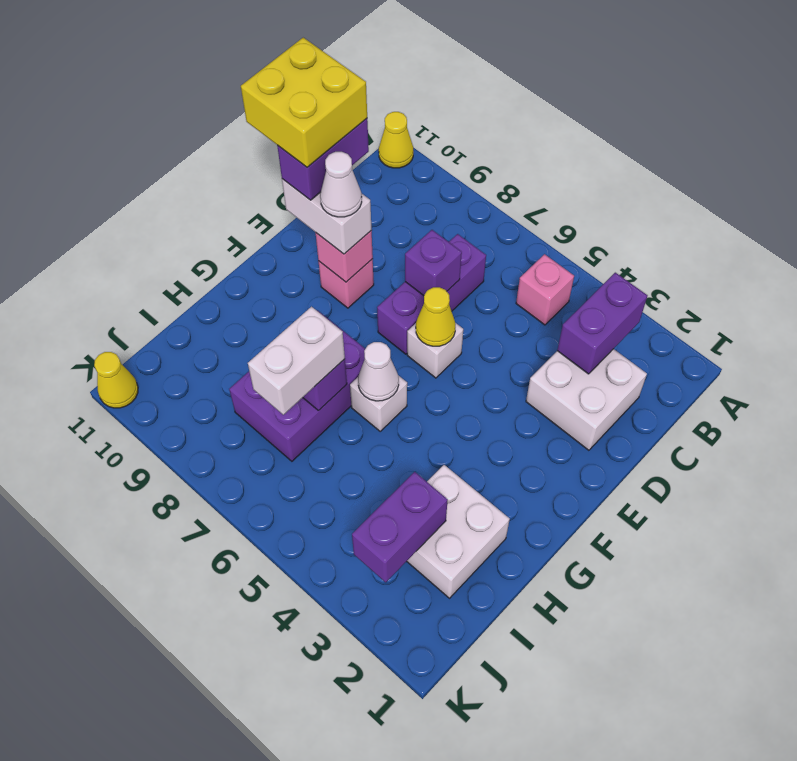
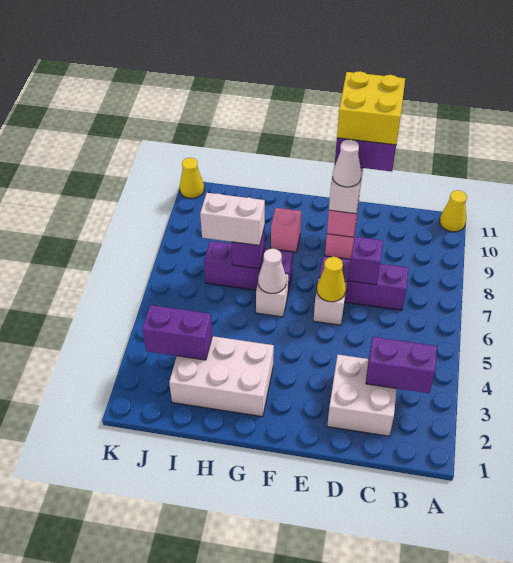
pink brick B5 level 1 -> pink brick G9 level 1
purple brick G7:I8 level 1 -> purple brick G7:I7 level 1
white brick H2:I3 level 1 -> white brick G2:I3 level 1

